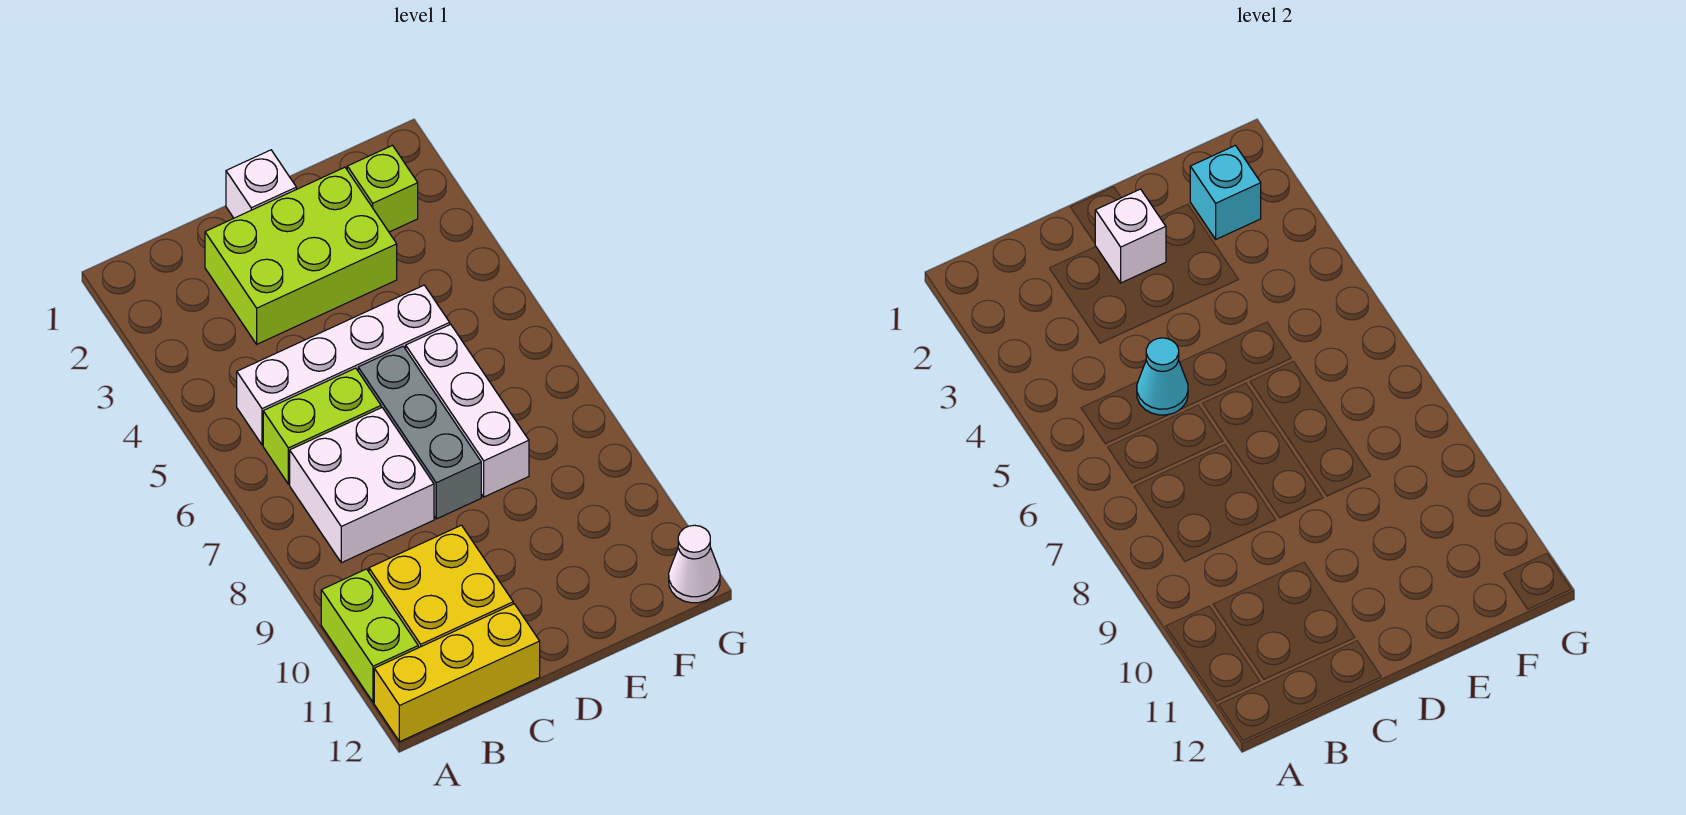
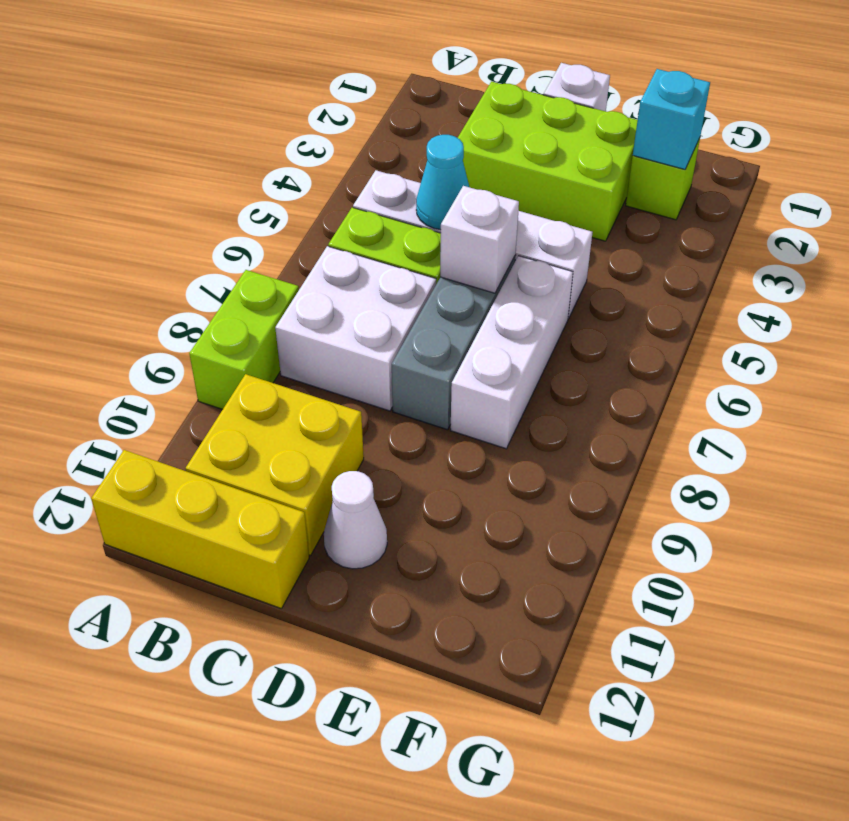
lime brick A10:A11 level 1 -> lime brick A8:A9 level 1
white brick D2 level 2 -> white brick D6 level 2
white cone G12 level 1 -> white cone D11 level 1

